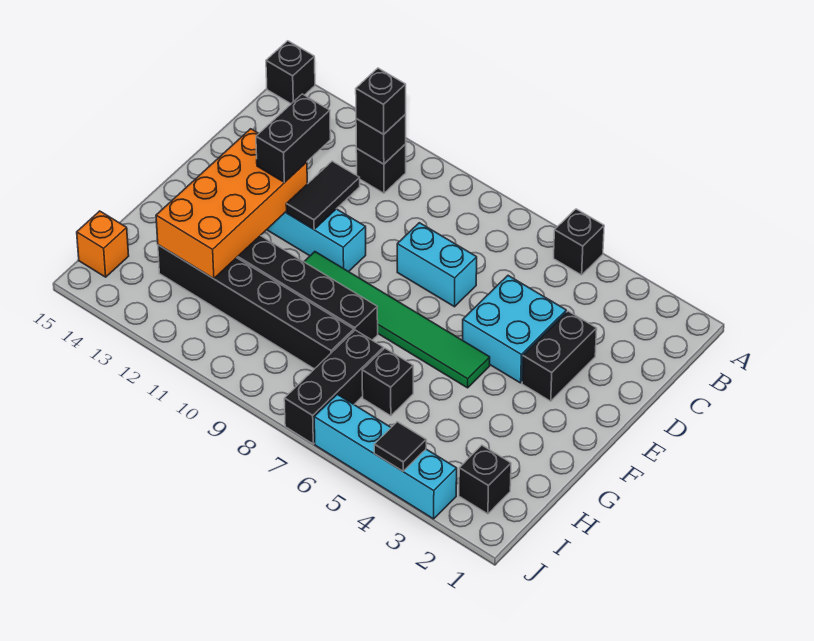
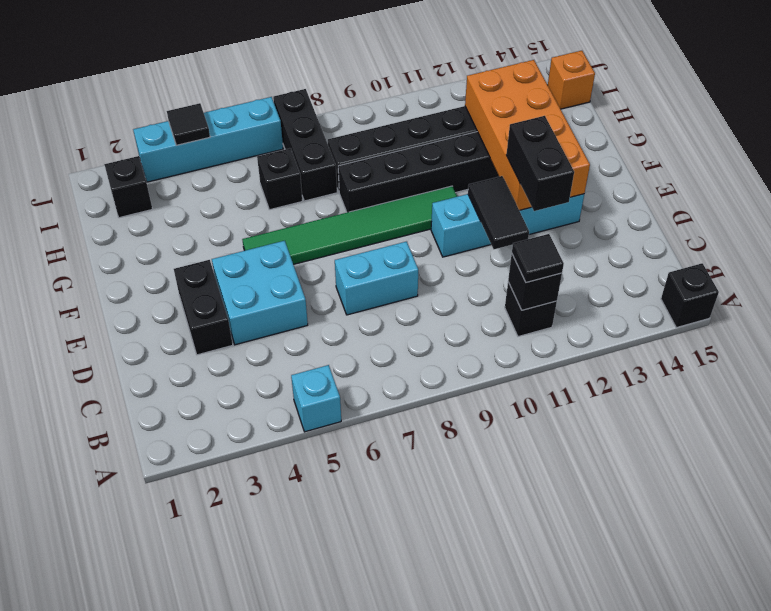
black brick A5 level 1 -> cyan brick A5 level 1
black brick B11 level 3 -> black tile B11 level 3

